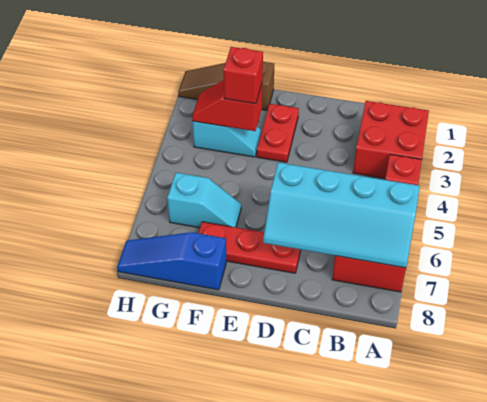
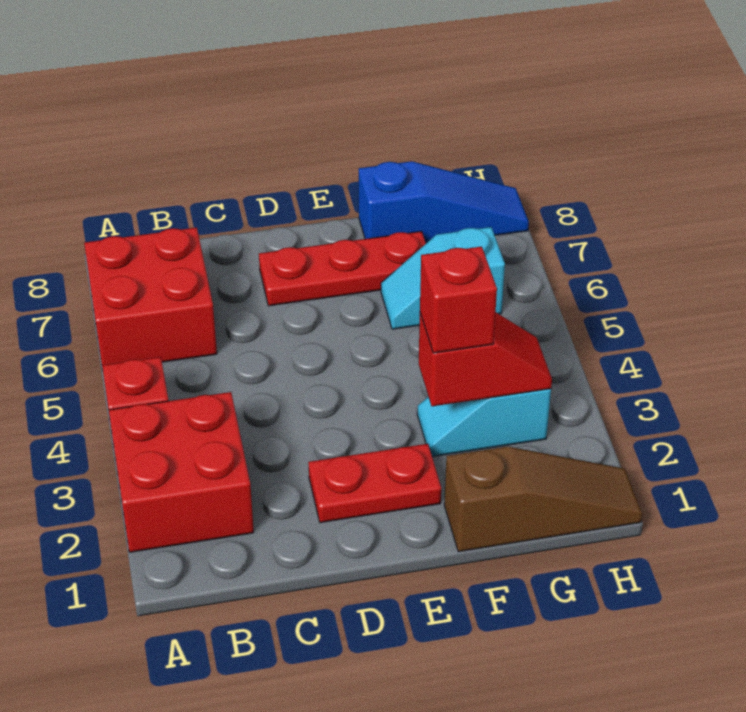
cyan slope A6:D7 level 2 top 6 -> none
red plate E2:E3 level 1 -> red plate D2:E2 level 1

